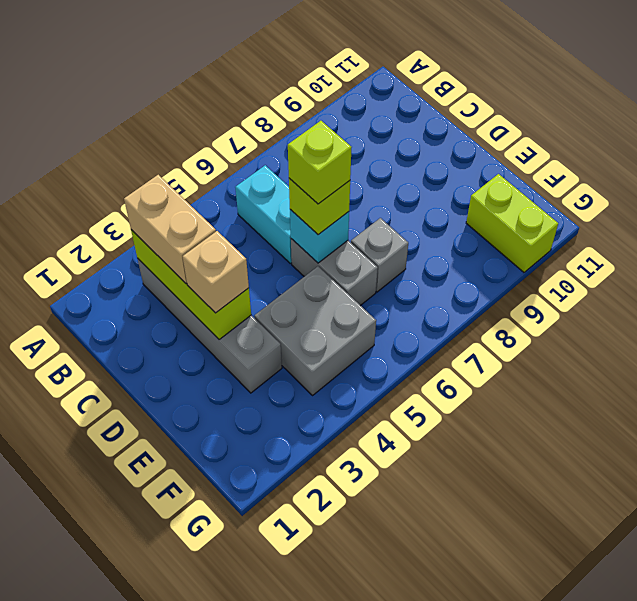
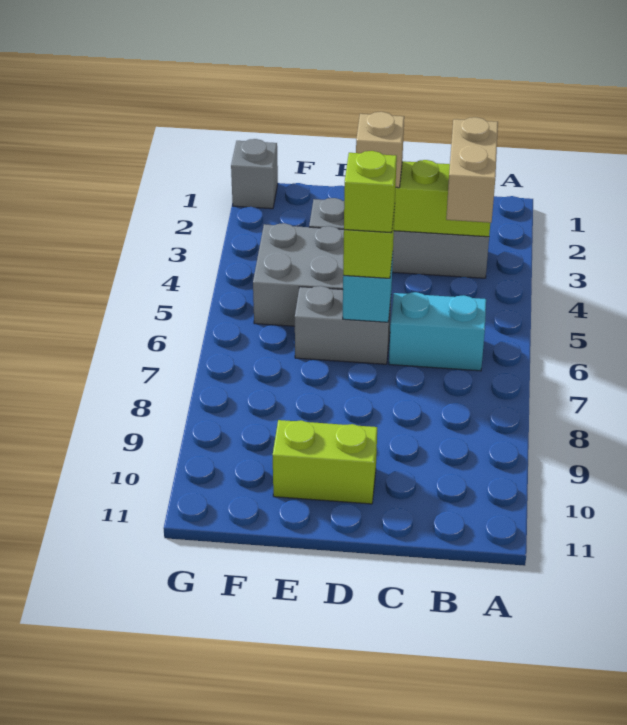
tan brick B3:C3 level 3 -> tan brick B3:B4 level 3
grey brick E7 level 1 -> grey brick G1 level 1
lime brick F10:G10 level 1 -> lime brick D10:E10 level 1

